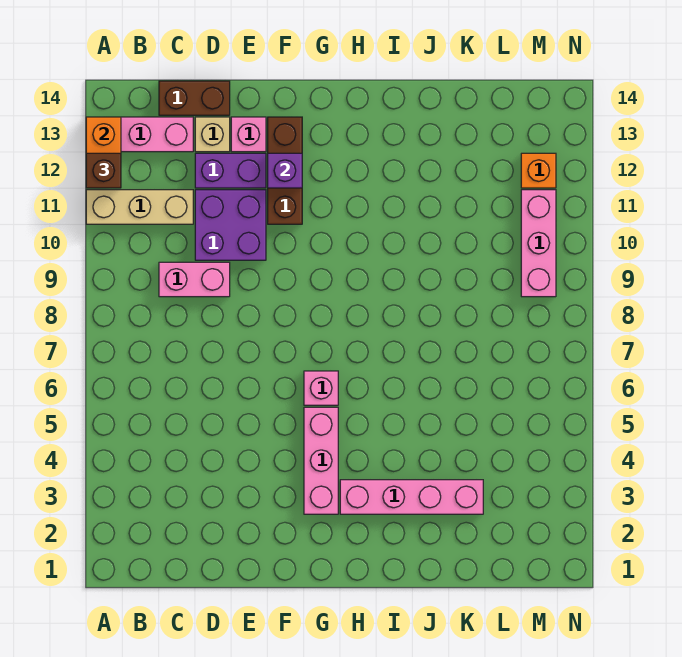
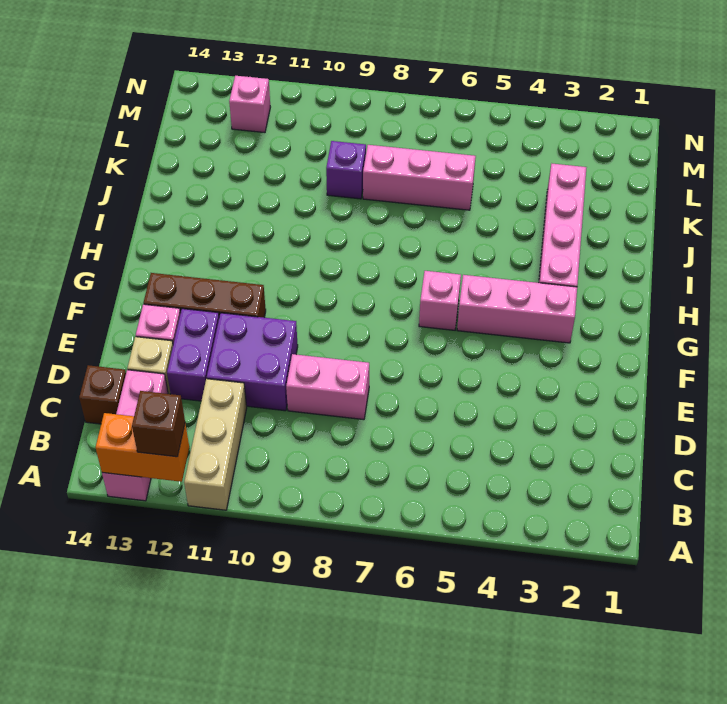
pink brick C9:D9 level 1 -> pink brick D8:D9 level 1
brown brick C14:D14 level 1 -> brown brick C14 level 1
purple brick F12 level 2 -> purple brick K9 level 1
pink brick M9:M11 level 1 -> pink brick K6:K8 level 1
orange brick M12 level 1 -> pink brick M12 level 1

